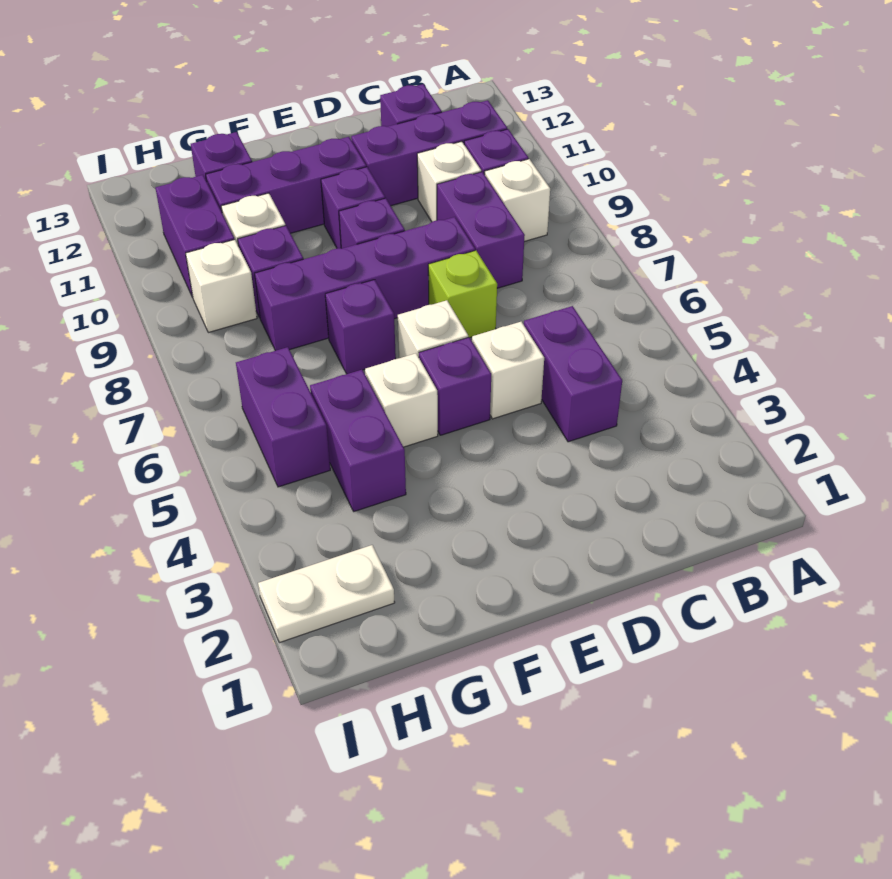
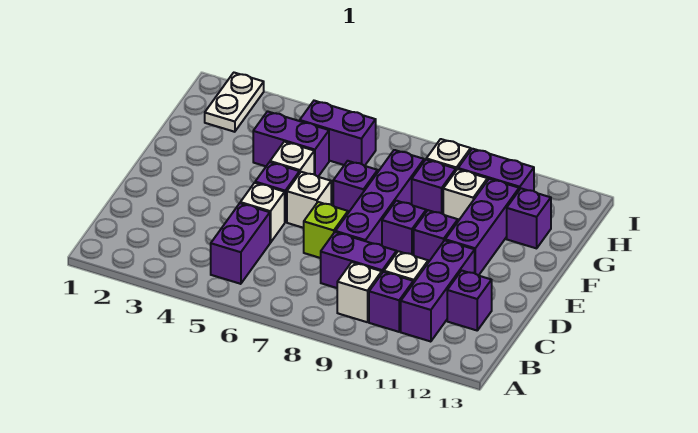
purple brick C4:C5 level 1 -> purple brick B5:C5 level 1

